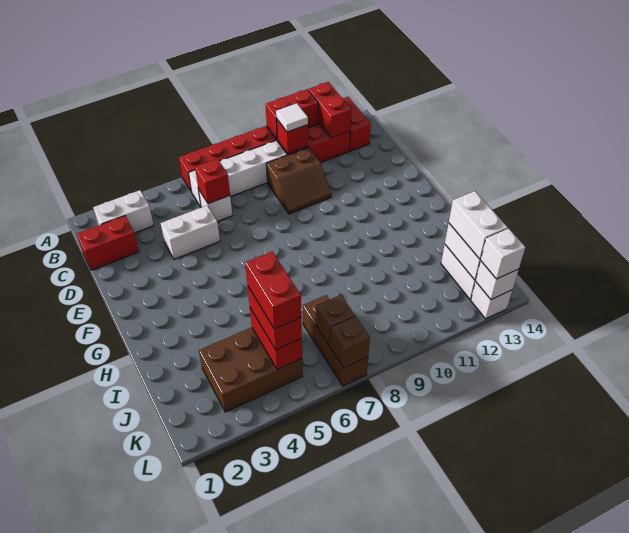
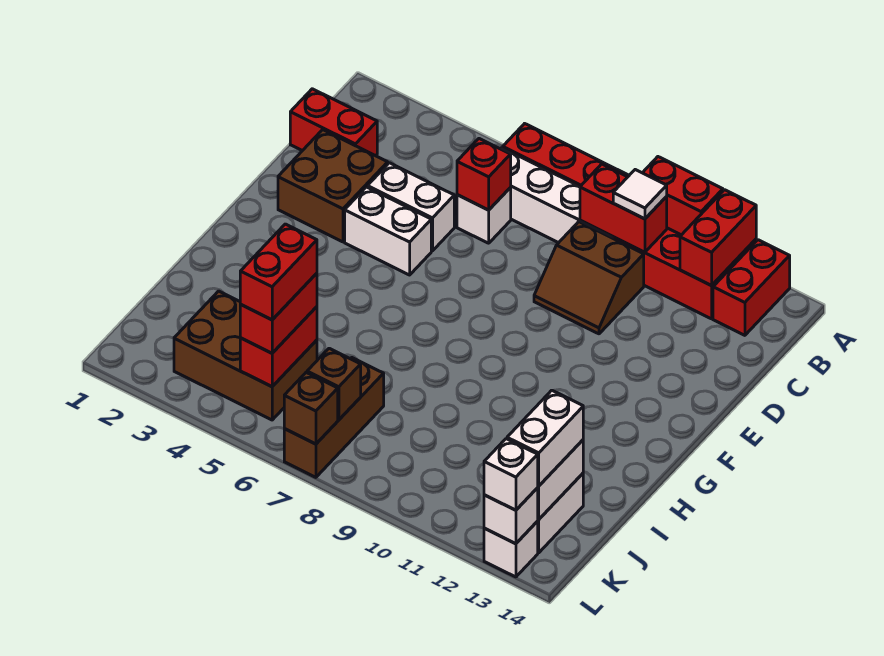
white brick B2:B3 level 1 -> white brick E4:E5 level 1
red brick B10 level 2 -> red brick B9:B10 level 2
none -> brown brick D2:E3 level 1

